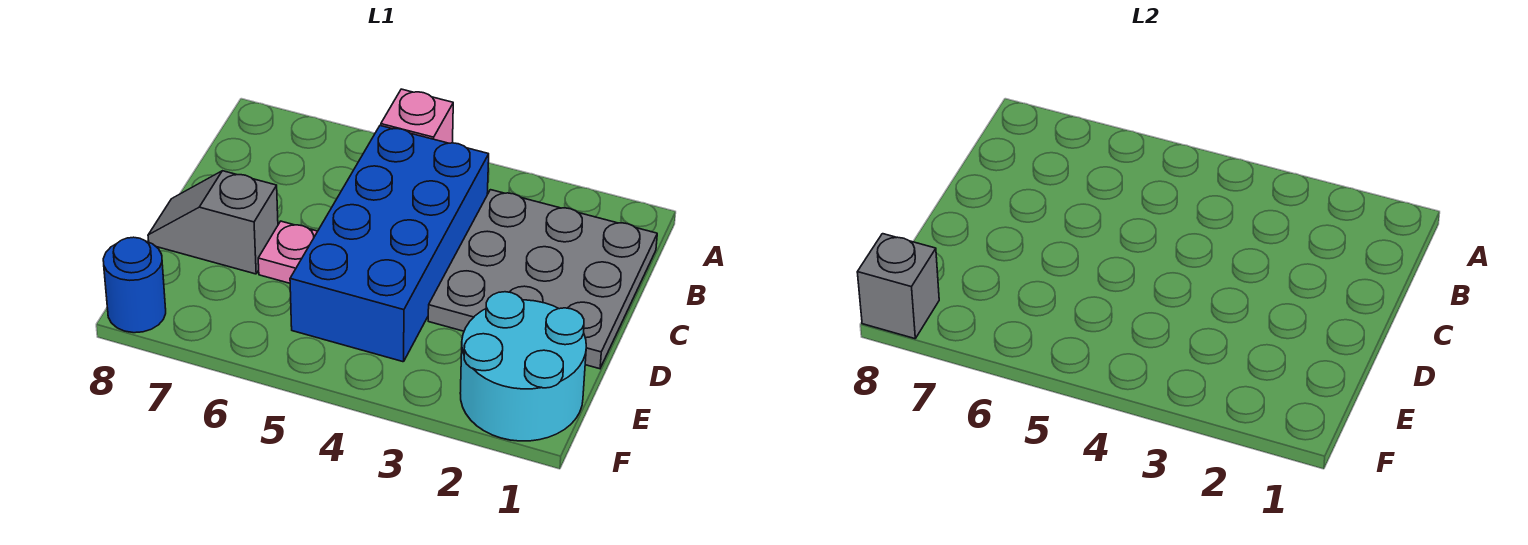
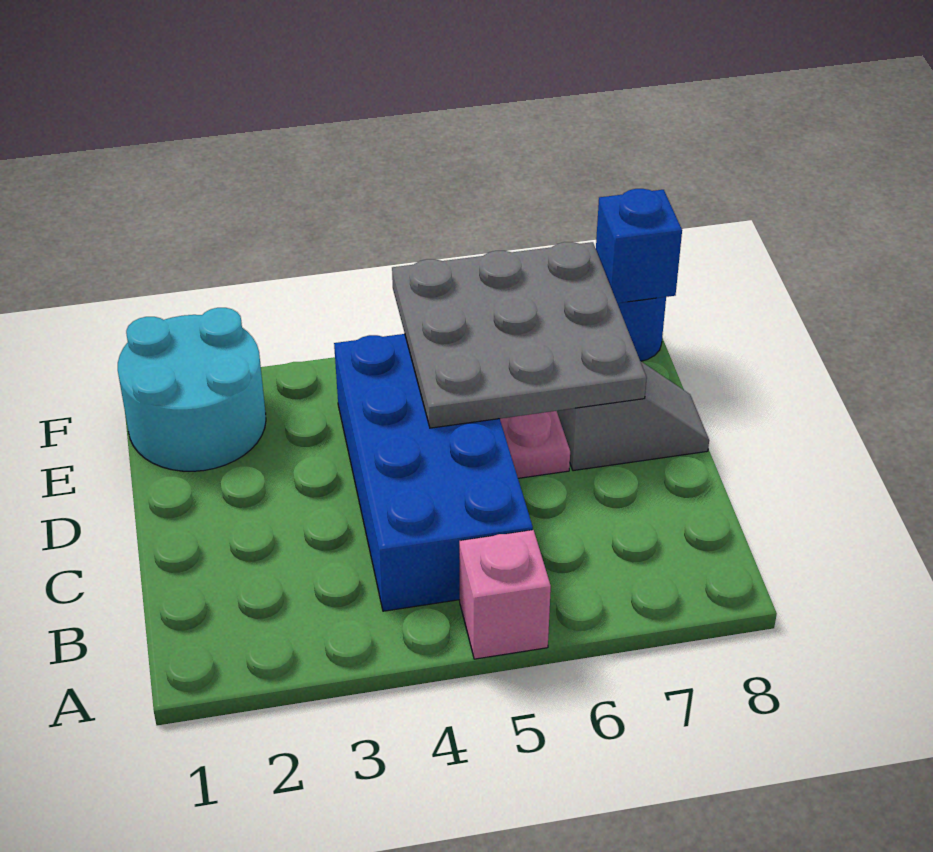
grey plate B1:D3 level 1 -> grey plate D5:F7 level 2
grey brick F8 level 2 -> blue brick F8 level 2

